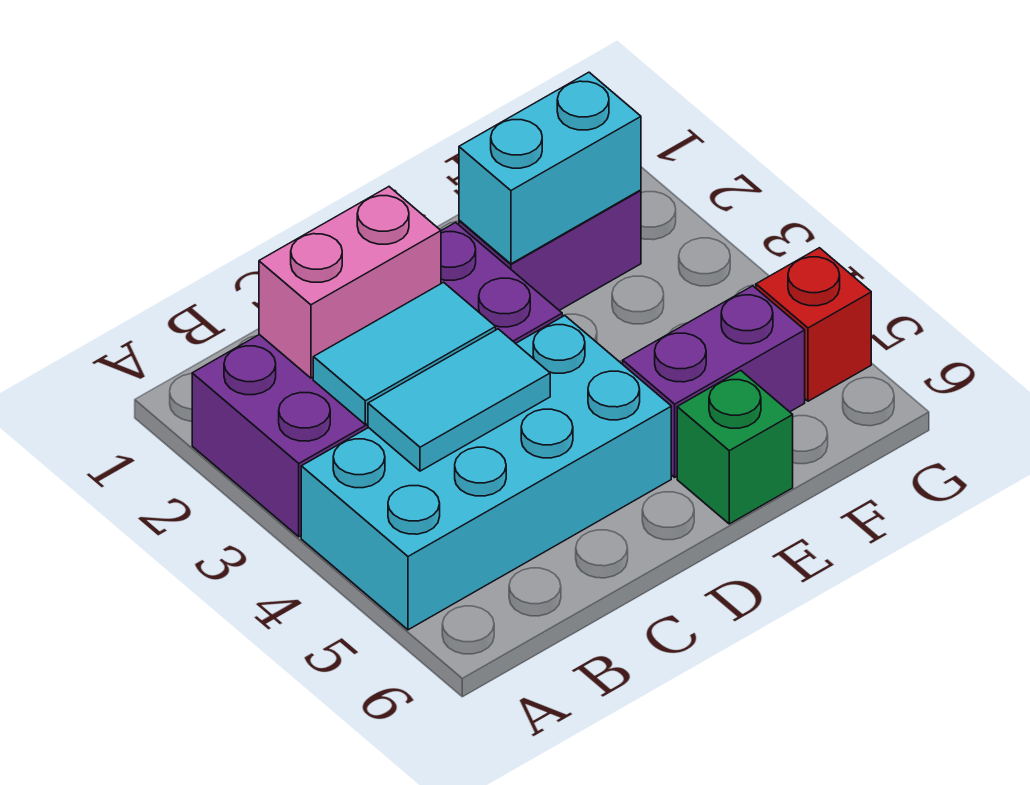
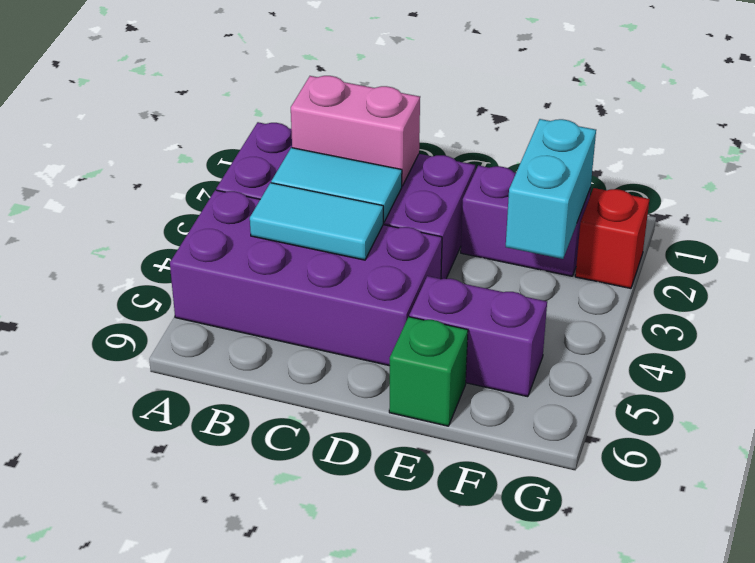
cyan brick A4:D5 level 1 -> purple brick A4:D5 level 1
cyan brick E2:F2 level 2 -> cyan brick F2:F3 level 2
red brick G5 level 1 -> red brick G2 level 1

